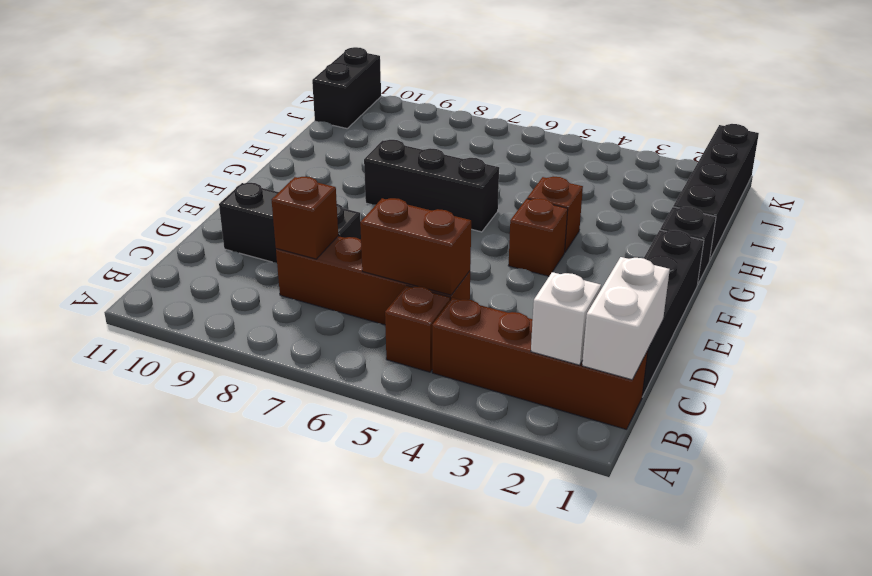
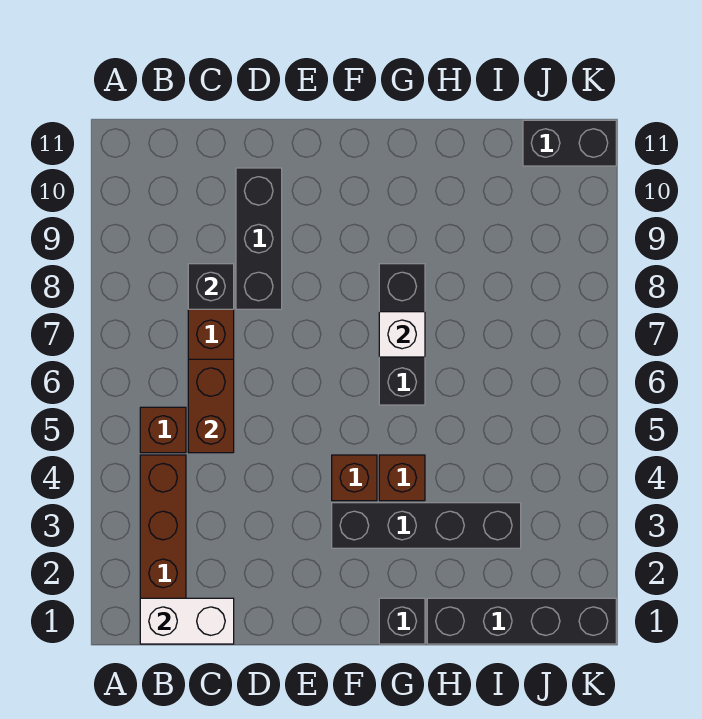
white brick B2 level 2 -> white brick G7 level 2
black brick C1:F1 level 1 -> black brick F3:I3 level 1
brown brick C8 level 2 -> black brick C8 level 2

